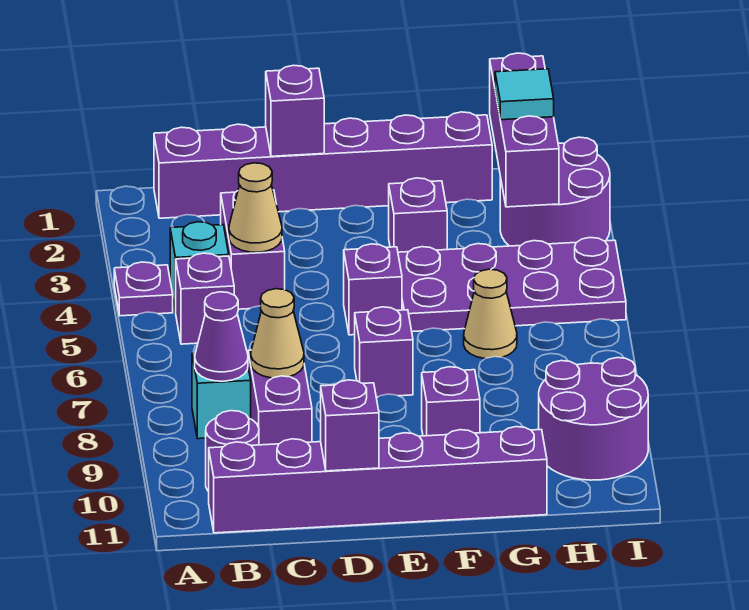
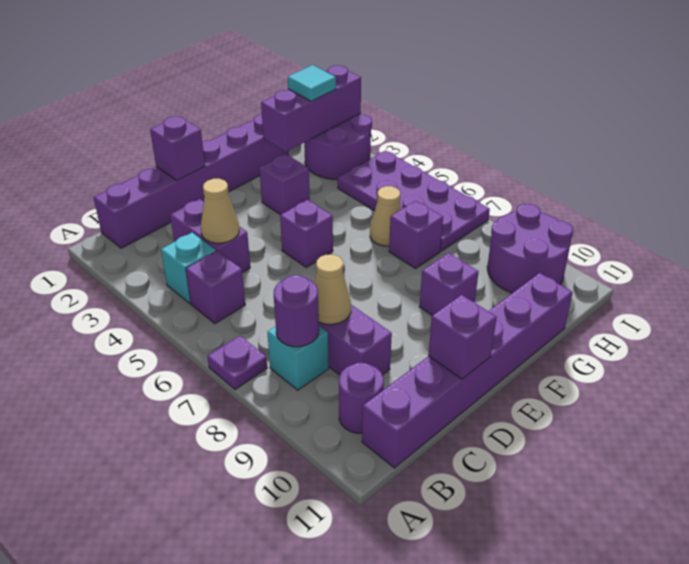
purple plate A4 level 1 -> purple plate A7 level 1
purple cone B8 level 2 -> purple round brick B8 level 2
purple brick E7 level 1 -> purple brick G7 level 1
purple plate F4:I5 level 1 -> purple plate H4:I7 level 1
purple brick H1:H3 level 2 -> purple brick G2:I2 level 2

